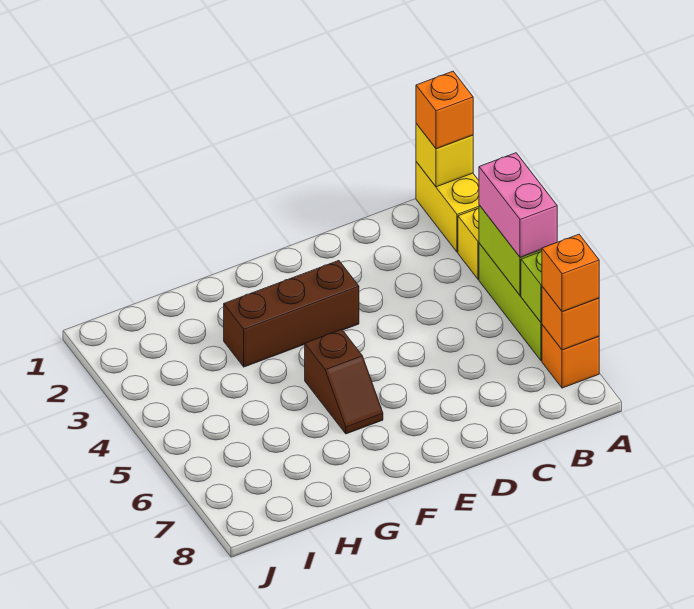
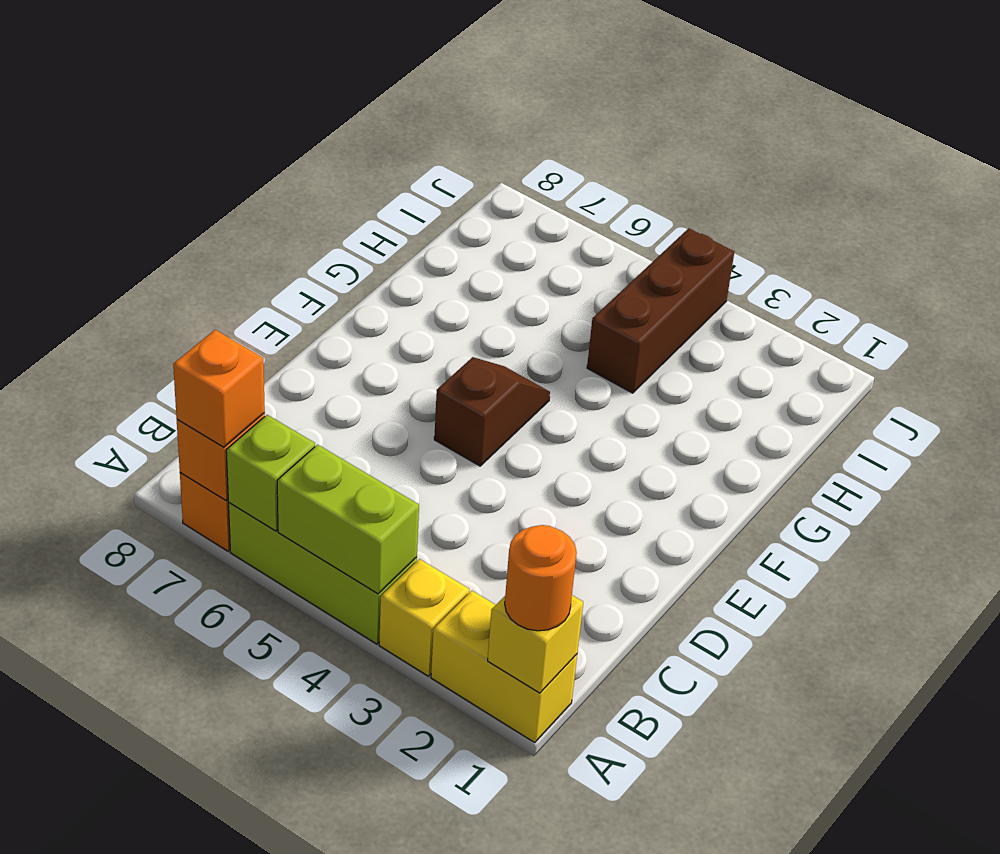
orange brick A1 level 3 -> orange round brick A1 level 3
pink brick A4:A5 level 3 -> none
brown brick E3:G3 level 1 -> brown brick H4:J4 level 1
brown slope F5:F6 level 1 top 5 -> brown slope E5:F5 level 1 top E

